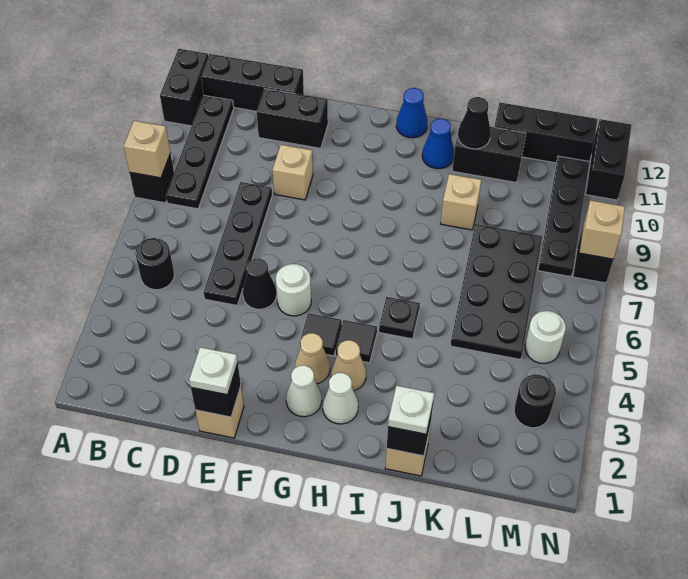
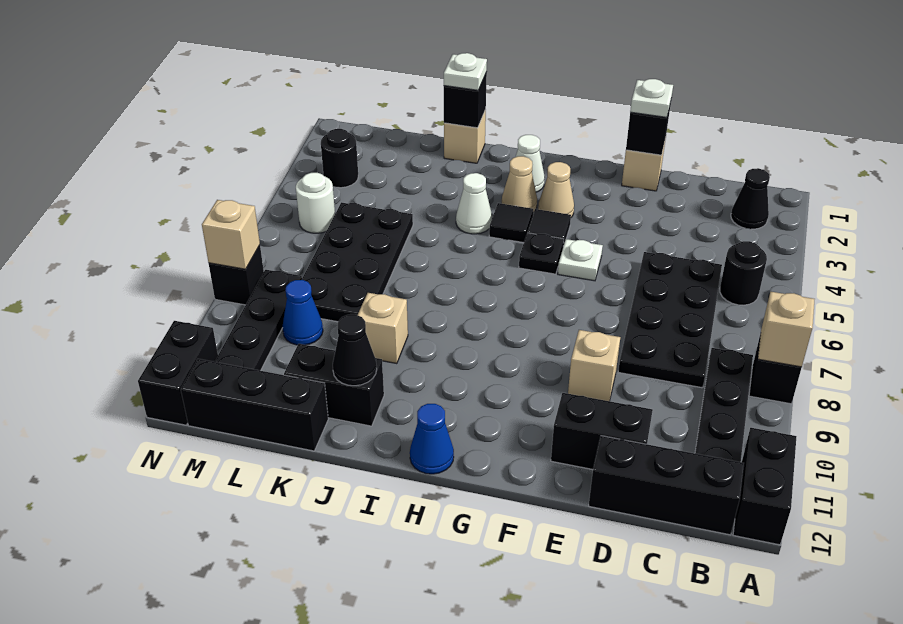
black plate D5:D8 level 1 -> black plate C5:D8 level 1
black cone E5 level 1 -> black cone B2 level 1
white round brick F5 level 1 -> white plate F5 level 1
white cone G2 level 1 -> white cone I4 level 1
black plate I5 level 1 -> black plate G5 level 1
blue cone I11 level 1 -> blue cone L9 level 1

